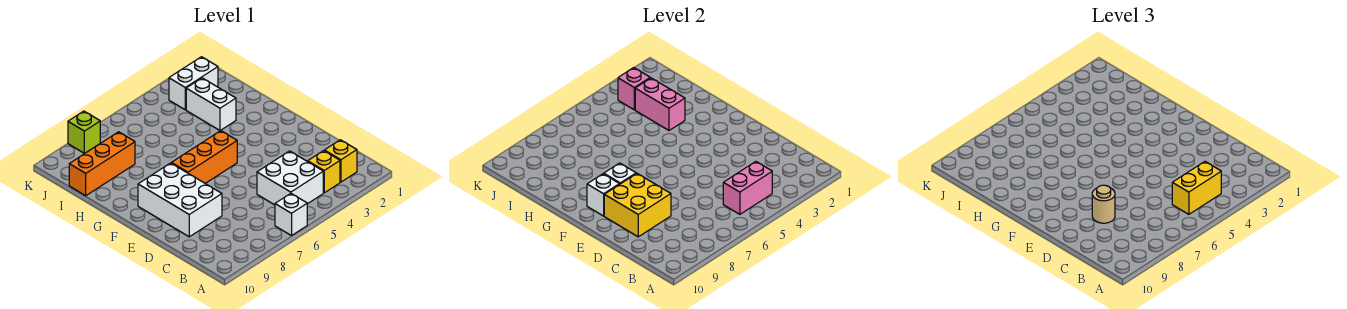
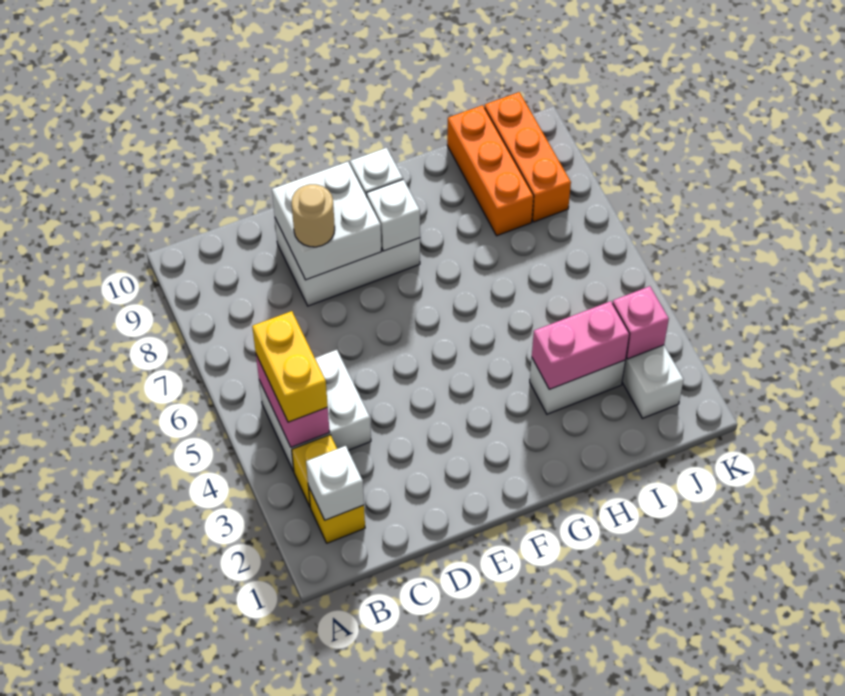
white brick A6 level 1 -> white brick B2 level 2
yellow brick D8:E9 level 2 -> white brick D8:E9 level 2
orange brick F5:F7 level 1 -> orange brick J8:J10 level 1
lime brick K8 level 1 -> none

